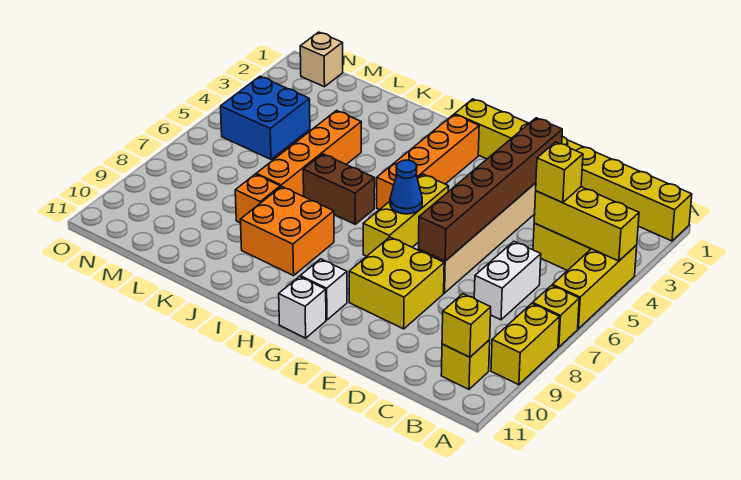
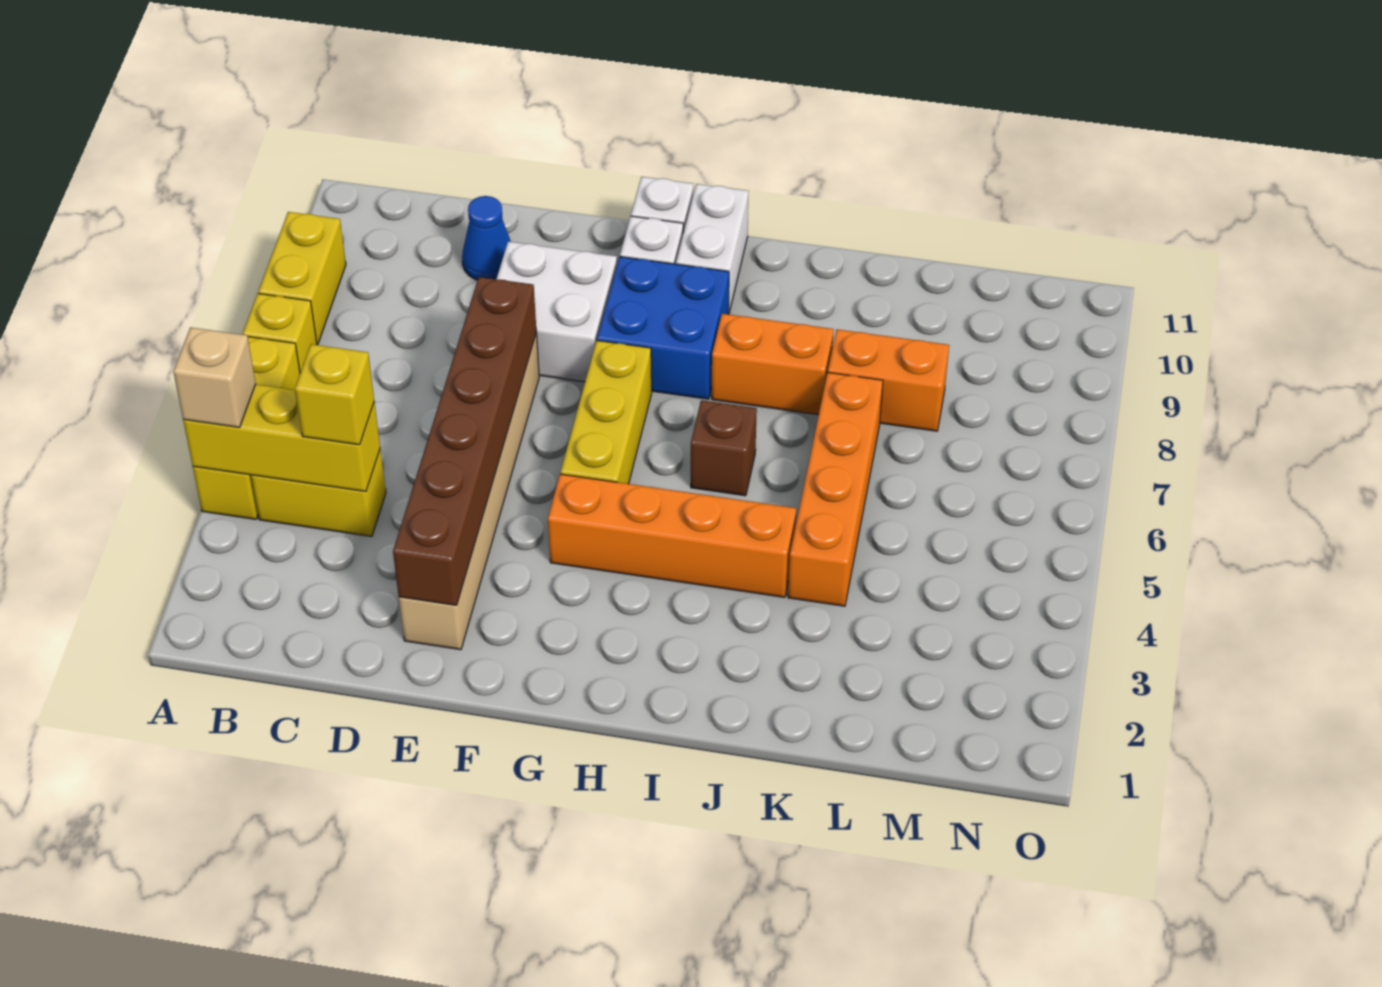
yellow brick A1:H1 level 1 -> none
yellow brick B10 level 1 -> none
yellow brick B10 level 2 -> none
white brick C6:C7 level 1 -> white brick H10:H11 level 1
yellow brick E8:F9 level 1 -> white brick E8:F9 level 1
blue cone G6 level 2 -> blue cone D10 level 1
orange brick H2:H5 level 1 -> orange brick G4:J4 level 1
brown brick I6:J6 level 1 -> brown brick I6 level 1
orange brick I8:J9 level 1 -> orange brick I8:J8 level 1
orange brick K8 level 1 -> orange brick K8:L8 level 1
blue brick M4:N5 level 1 -> blue brick G8:H9 level 1
tan brick N1 level 1 -> tan brick A4 level 3

